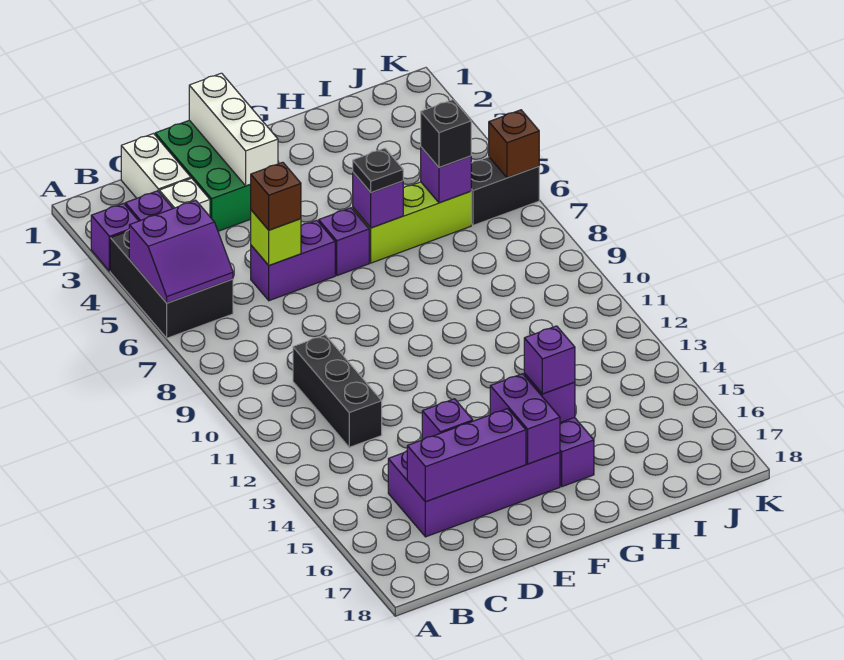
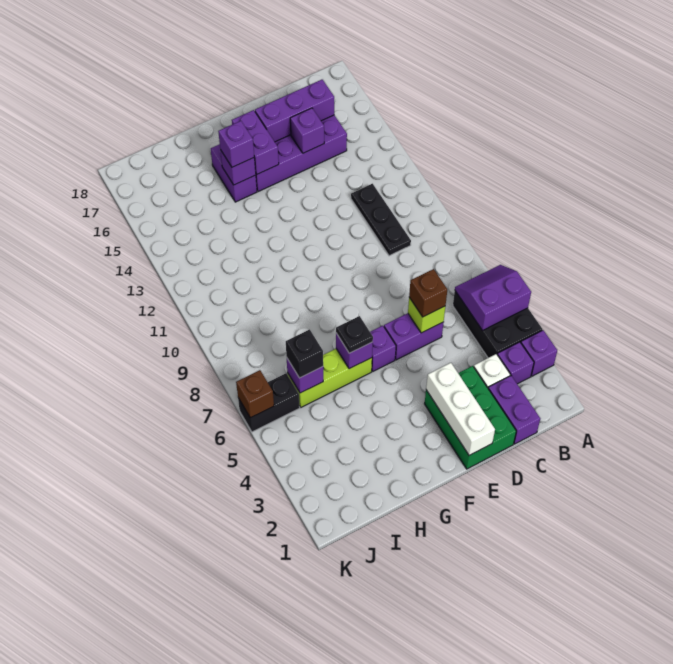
white brick C1:C2 level 1 -> purple brick C1:C2 level 1
black brick C10:C12 level 1 -> black plate C10:C12 level 1

